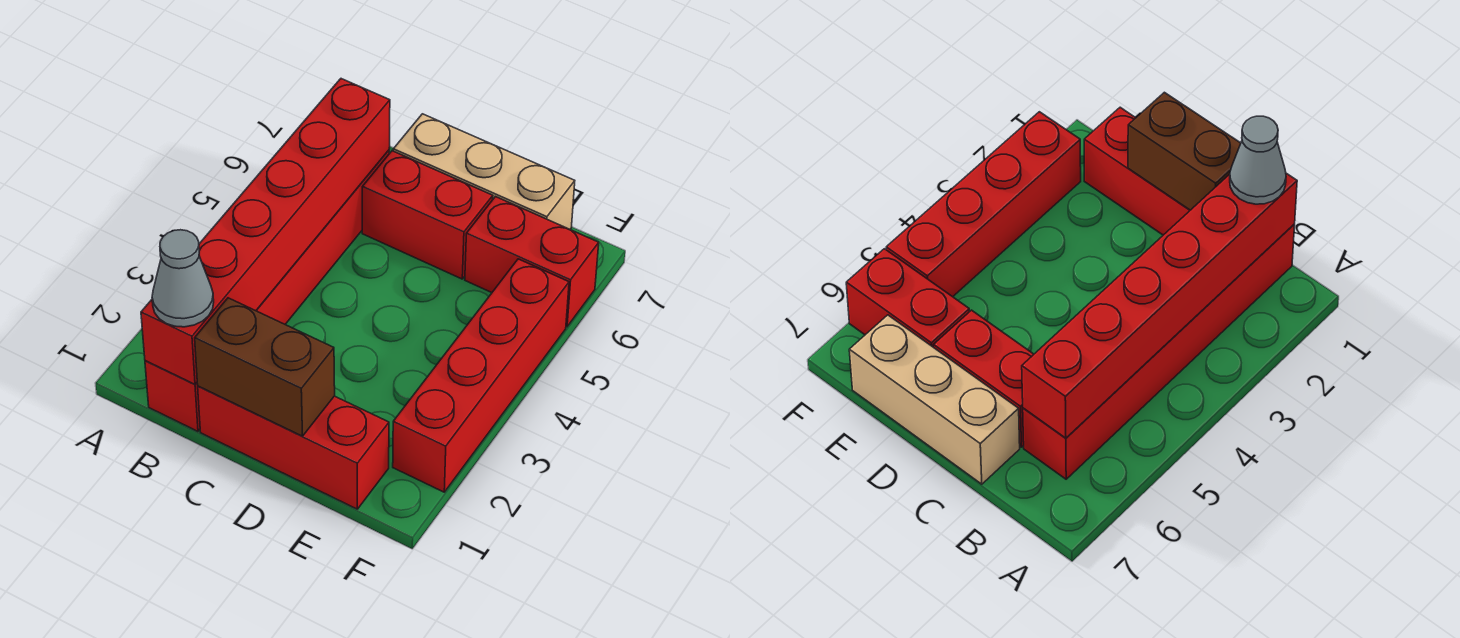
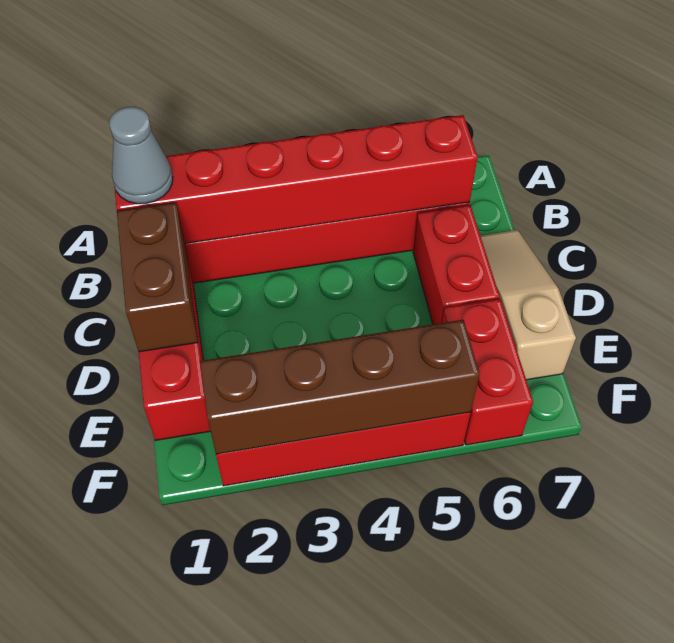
tan brick C7:E7 level 1 -> tan slope C7:E7 level 1 top E
none -> brown brick F2:F5 level 2

